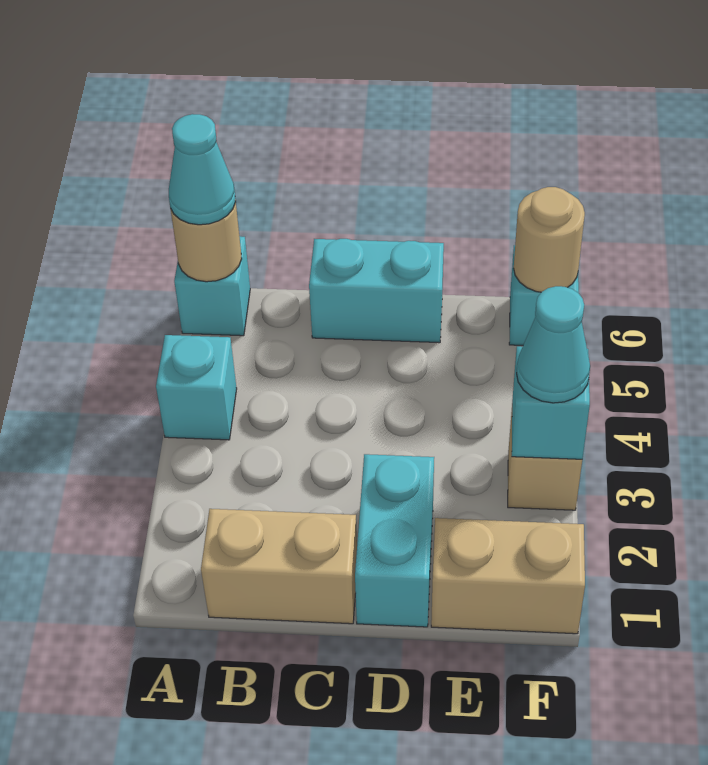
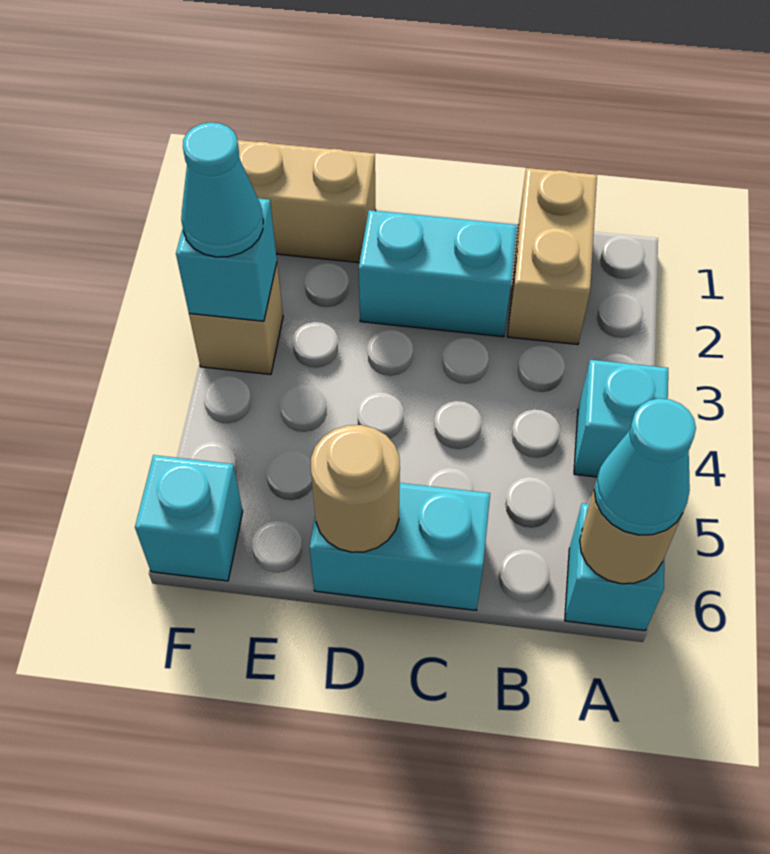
tan brick B1:C1 level 1 -> tan brick B1:B2 level 1
cyan brick D1:D2 level 1 -> cyan brick C2:D2 level 1
tan round brick F6 level 2 -> tan round brick D6 level 2

